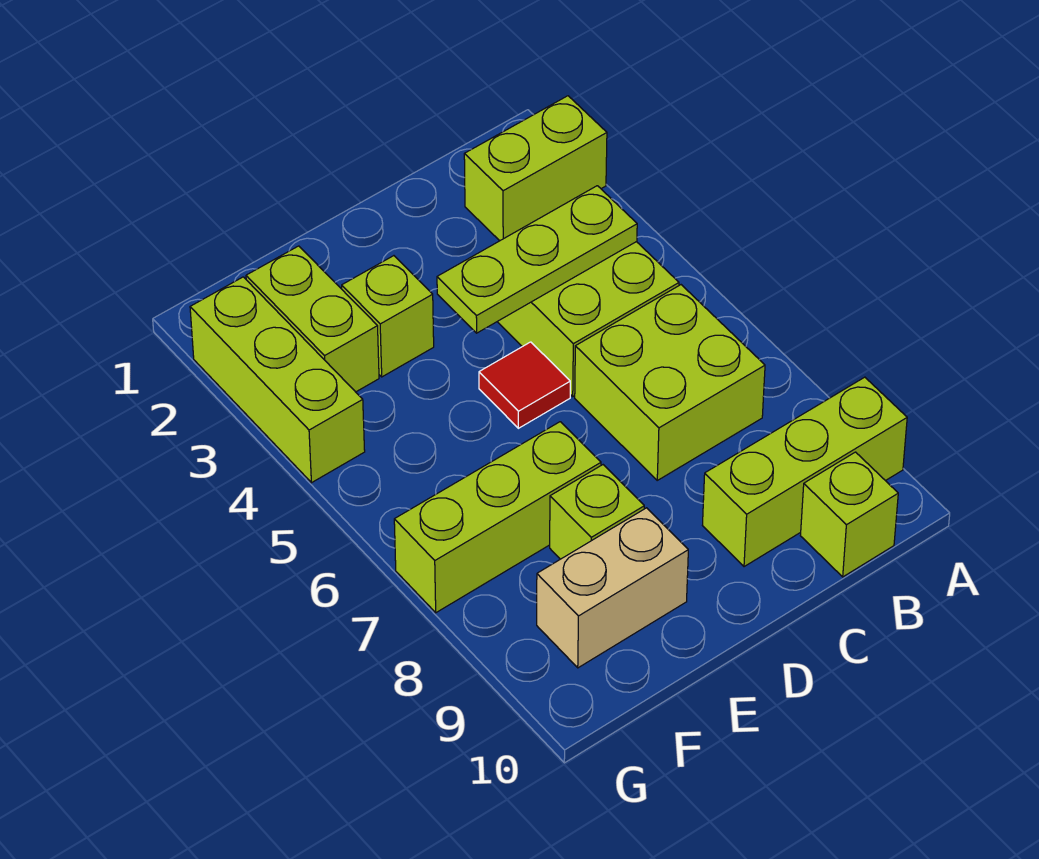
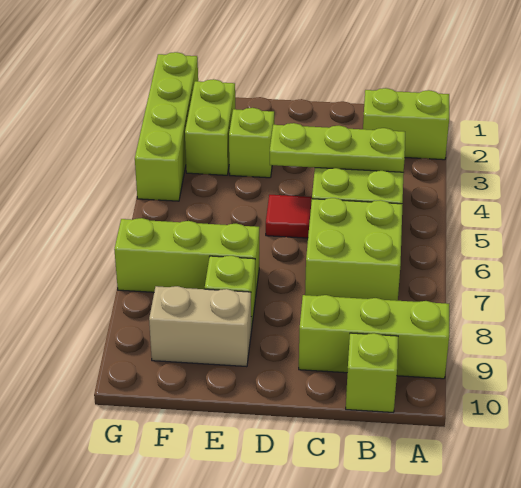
lime brick G2:G4 level 1 -> lime brick G1:G4 level 1

